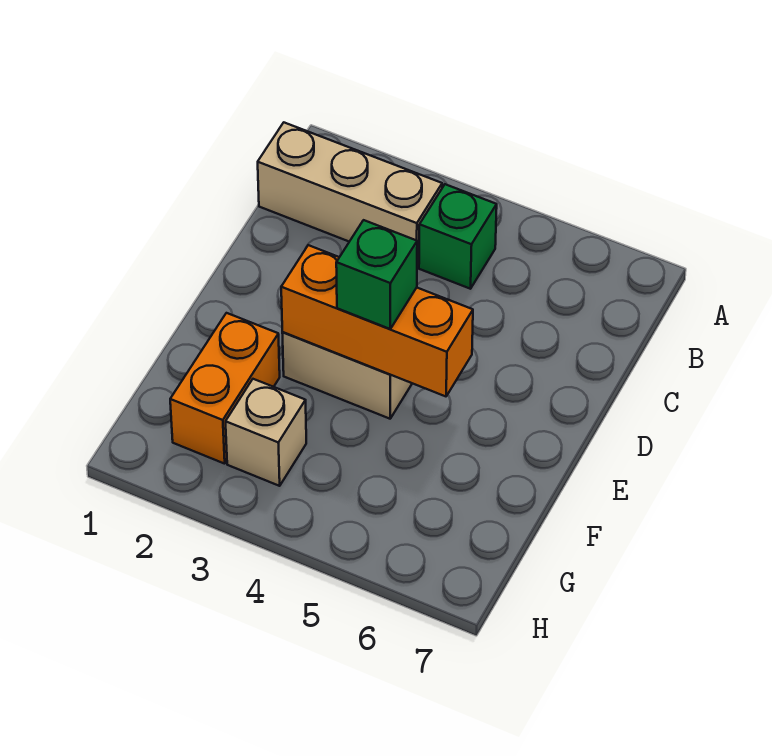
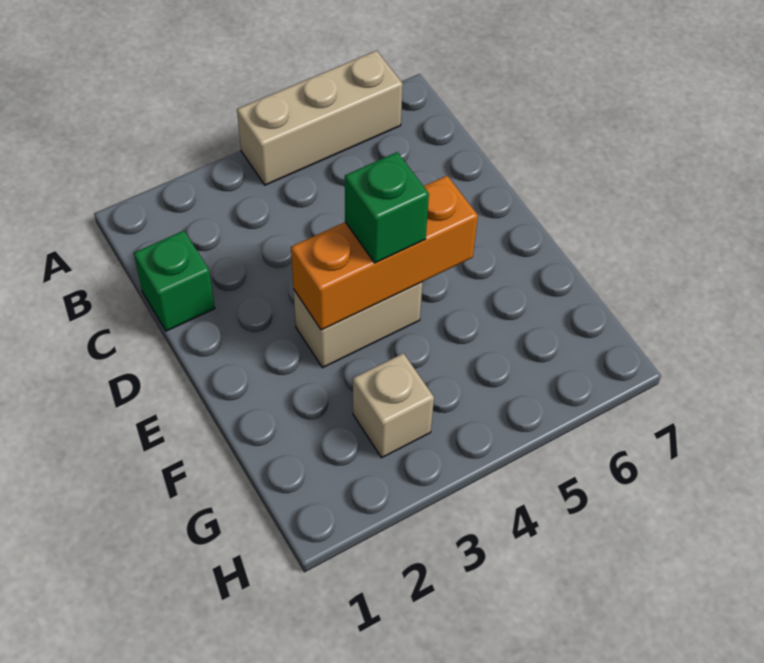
tan brick B1:B3 level 1 -> tan brick A4:A6 level 1
green brick B4 level 1 -> green brick C1 level 1
orange brick F2:G2 level 1 -> none

